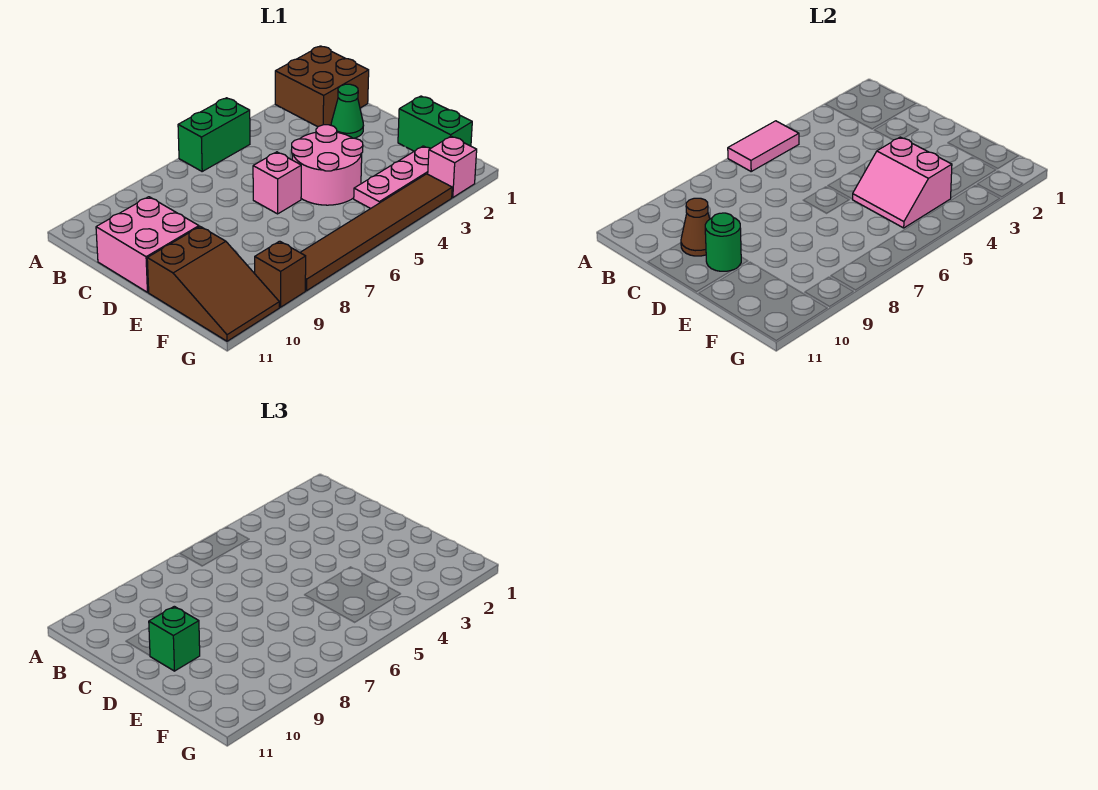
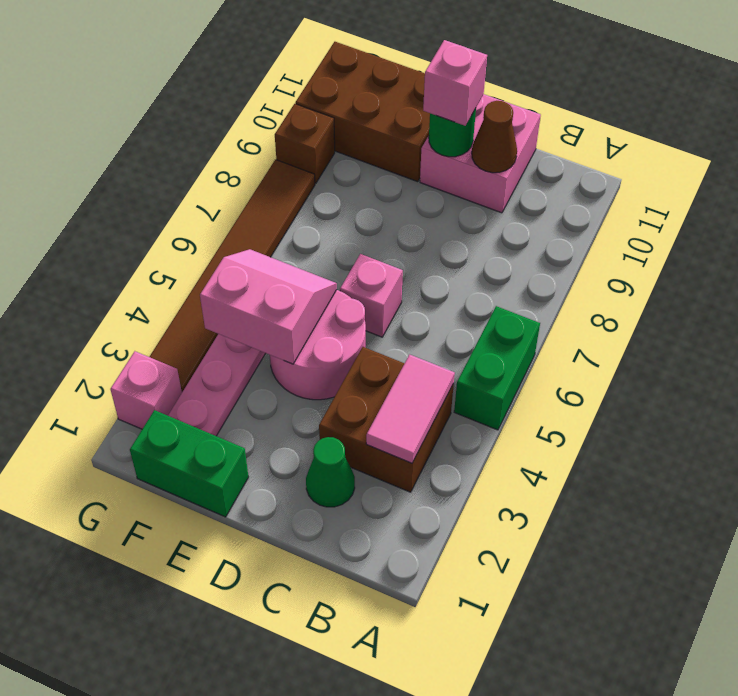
brown brick A1:B2 level 1 -> brown brick B3:C4 level 1
pink tile A5:A6 level 2 -> pink tile B3:B4 level 2
green brick D10 level 3 -> pink brick D10 level 3
brown slope E10:G11 level 1 top E -> brown brick E10:G11 level 1

